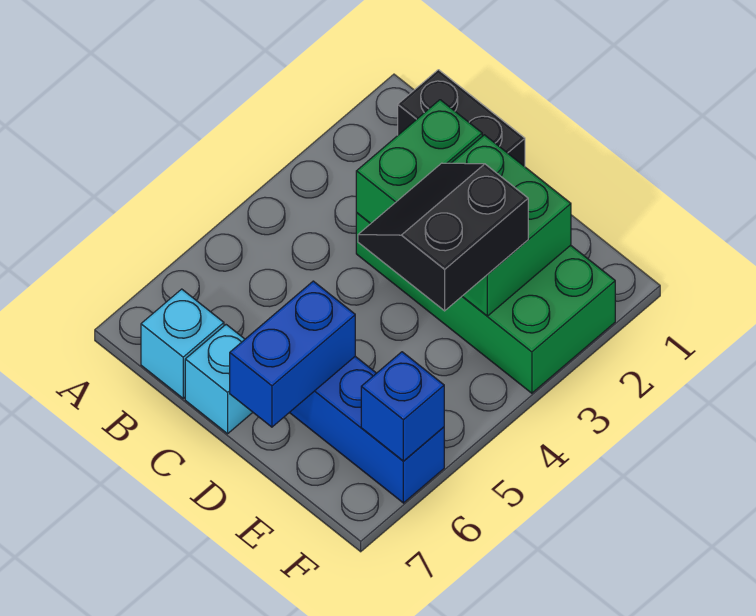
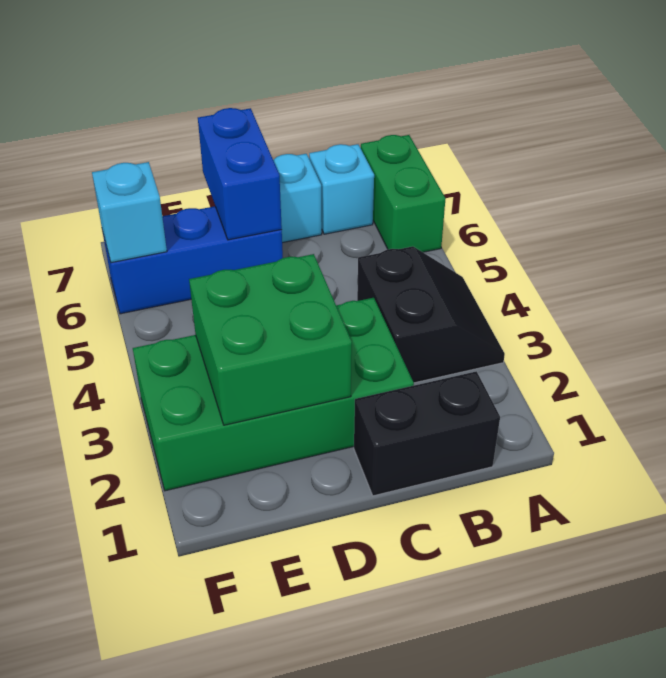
green brick C2:C3 level 2 -> green brick A6:A7 level 1
black slope D3:E4 level 3 top E -> black slope A3:B4 level 1 top B
blue brick F6 level 2 -> cyan brick F6 level 2

